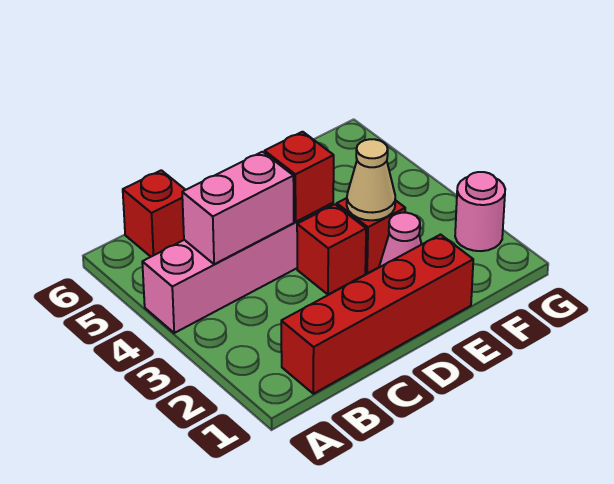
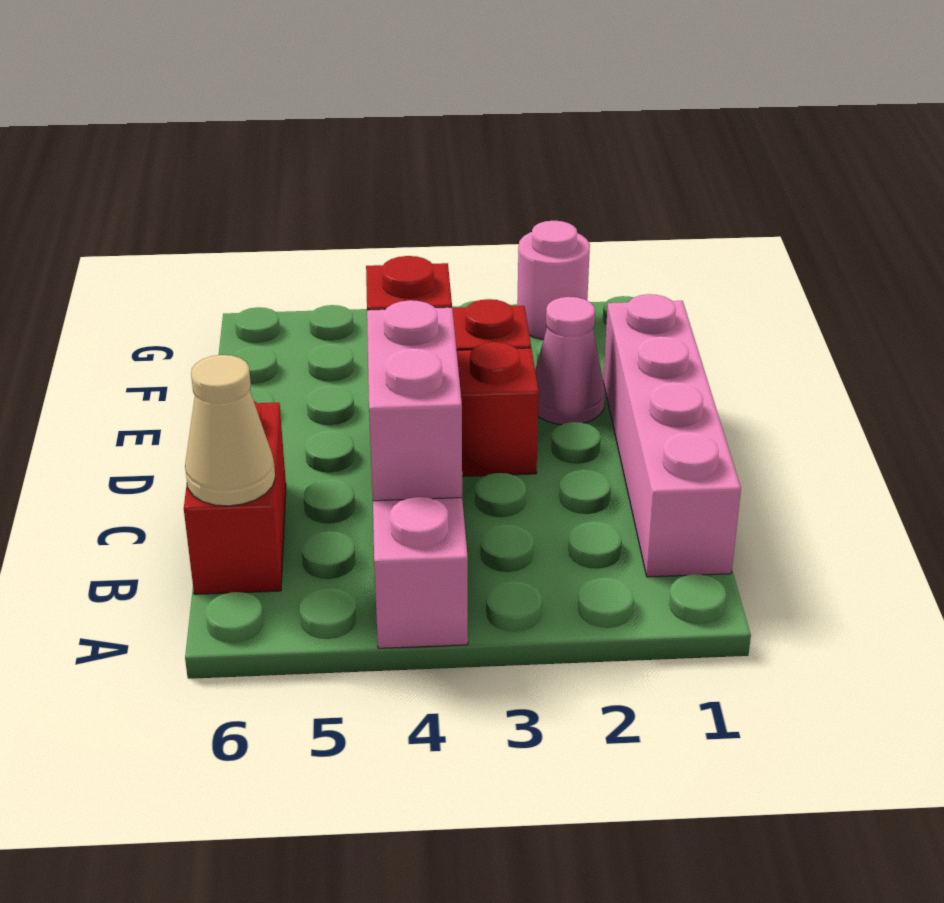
red brick B1:E1 level 1 -> pink brick B1:E1 level 1
red brick B6 level 1 -> red brick B6:C6 level 1
tan cone E3 level 2 -> tan cone B6 level 2

